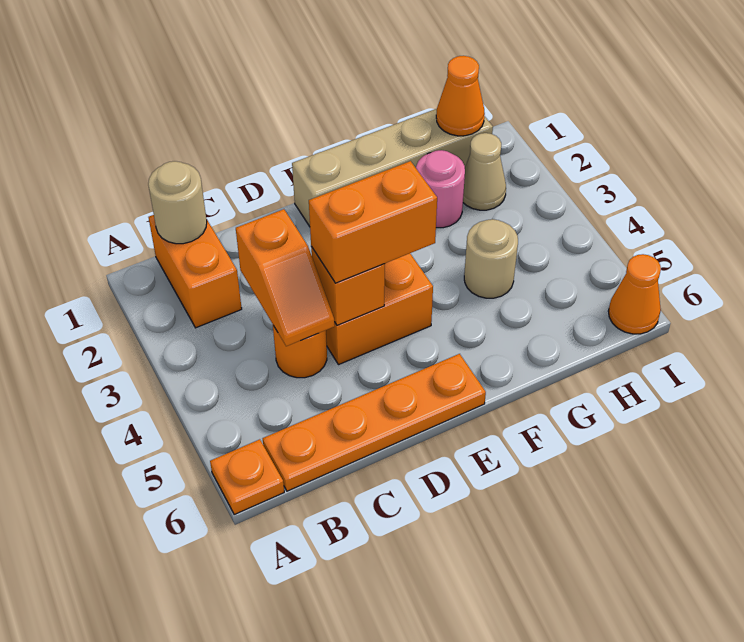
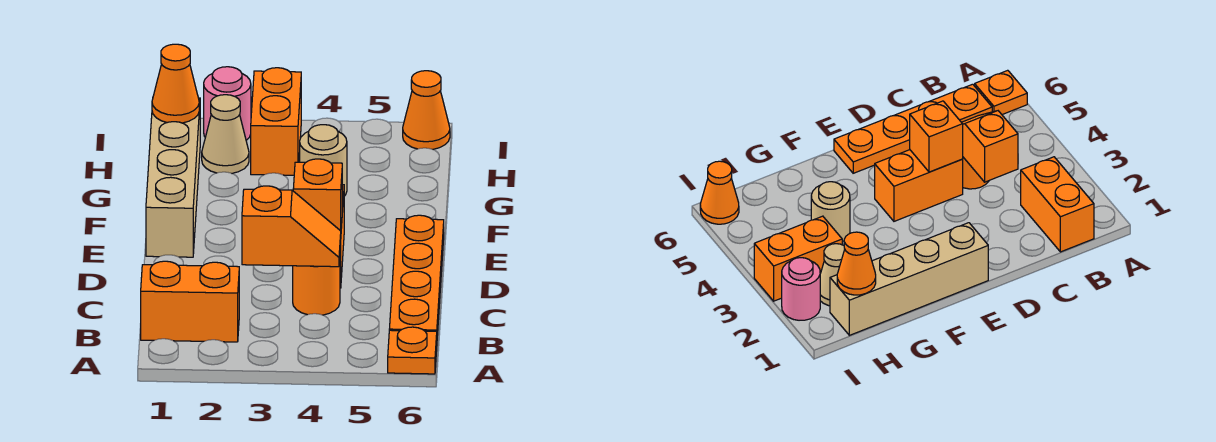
tan round brick B1 level 2 -> none
orange brick D4:E4 level 3 -> orange brick H3:I3 level 1
pink round brick G2 level 1 -> pink round brick I2 level 1

